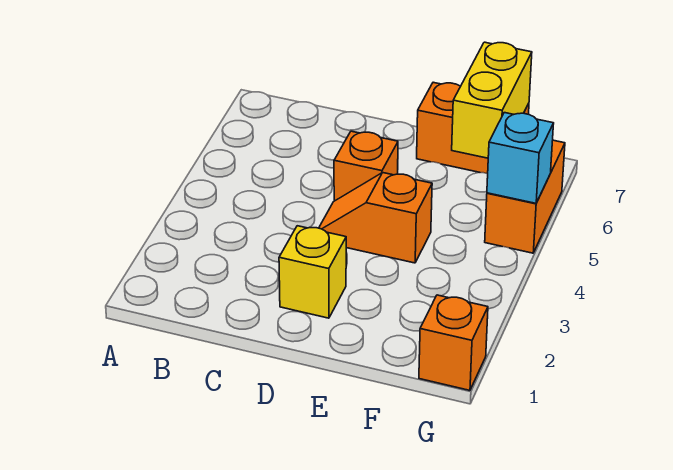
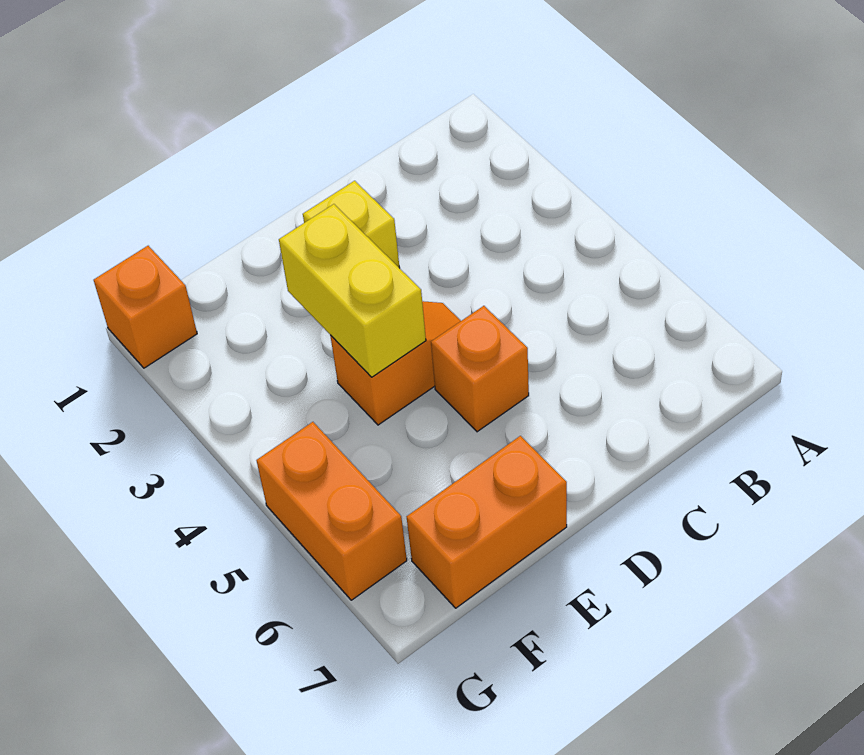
yellow brick F6:F7 level 2 -> yellow brick E3:E4 level 2
cyan brick G5 level 2 -> none

